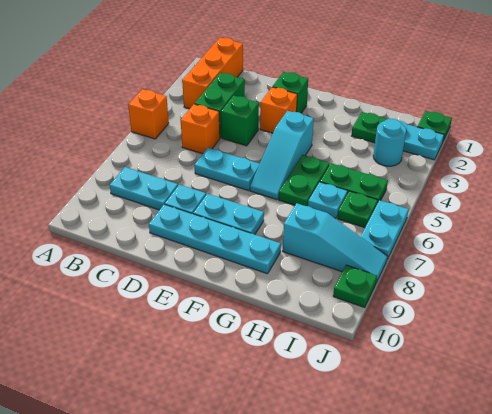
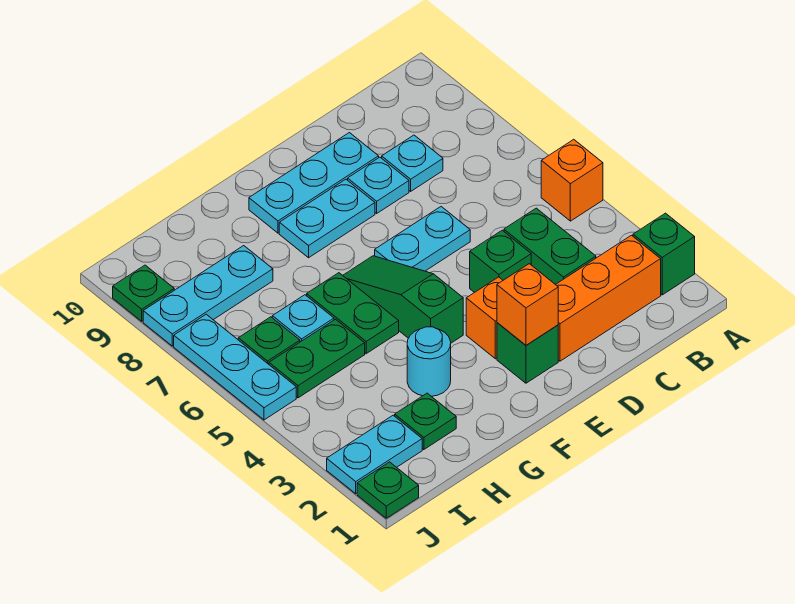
none -> green brick A2 level 1
orange brick B1:B3 level 1 -> orange brick B2:D2 level 1
cyan plate B8:C8 level 1 -> cyan plate C8 level 1
orange brick C5 level 1 -> orange brick E2 level 2
cyan plate D9:G9 level 1 -> cyan plate D9:F9 level 1
cyan slope F4:F6 level 1 top 4 -> green slope F4:F6 level 1 top 4
cyan slope H8:J8 level 1 top H -> cyan plate H8:J8 level 1
cyan round brick I3 level 1 -> cyan round brick G3 level 1
cyan plate J6:J7 level 1 -> cyan plate J5:J7 level 1

